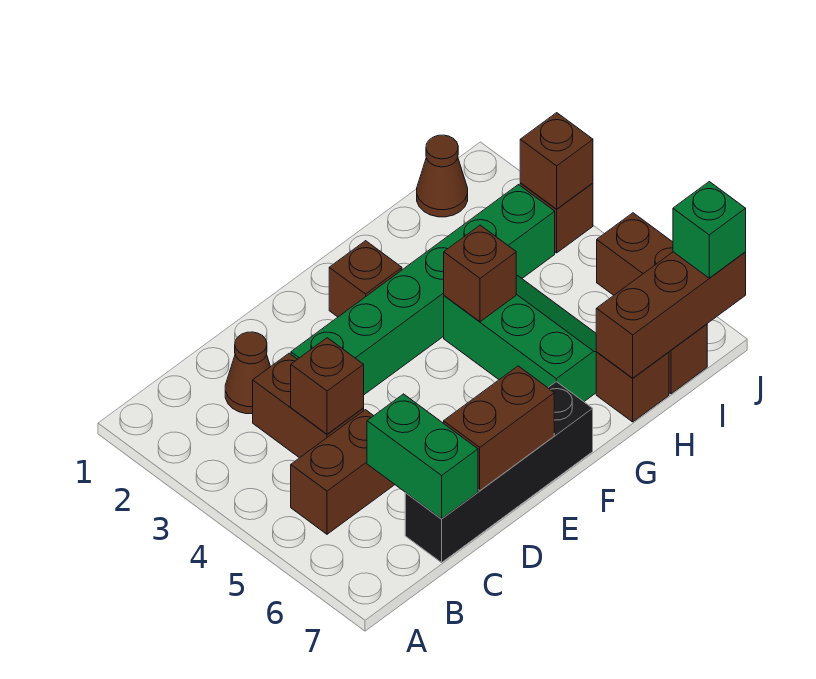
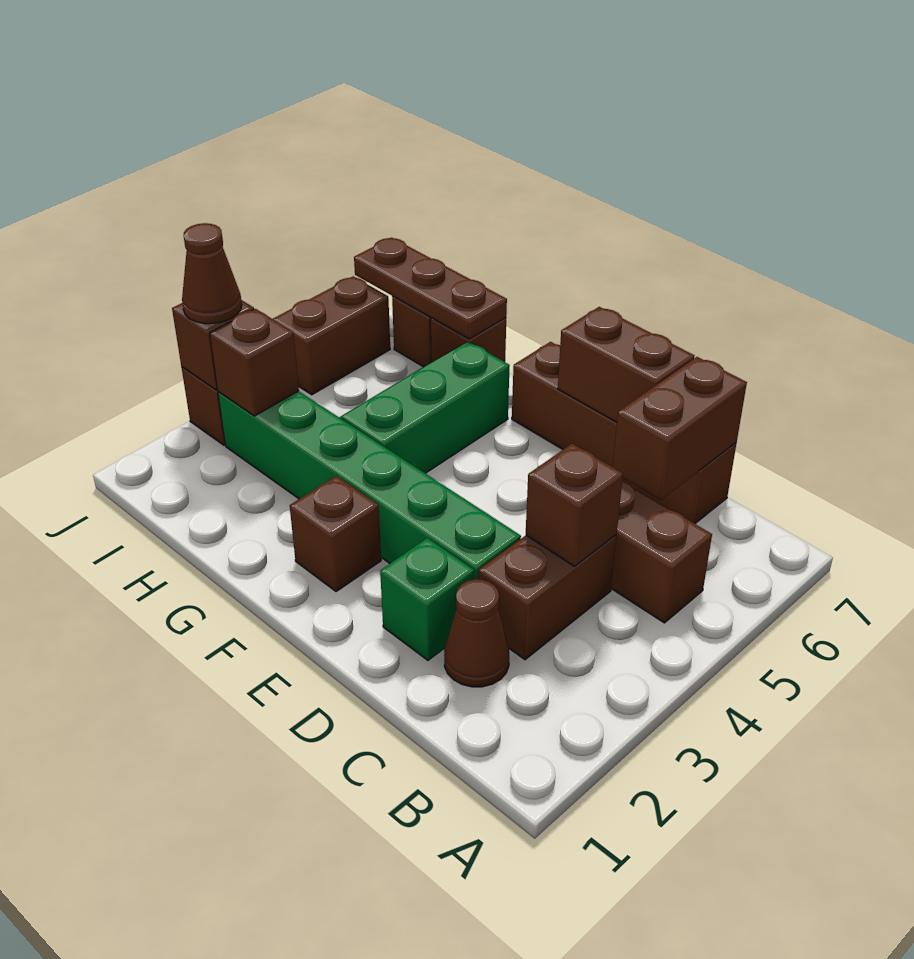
green brick C6:C7 level 2 -> brown brick C6:C7 level 2
black brick C7:F7 level 1 -> brown brick C7:F7 level 1
brown brick G4 level 2 -> brown brick I3 level 2
brown brick H7:J7 level 2 -> brown plate H7:J7 level 2
brown cone I1 level 1 -> brown cone J3 level 3
green brick J7 level 3 -> green brick D2 level 1

